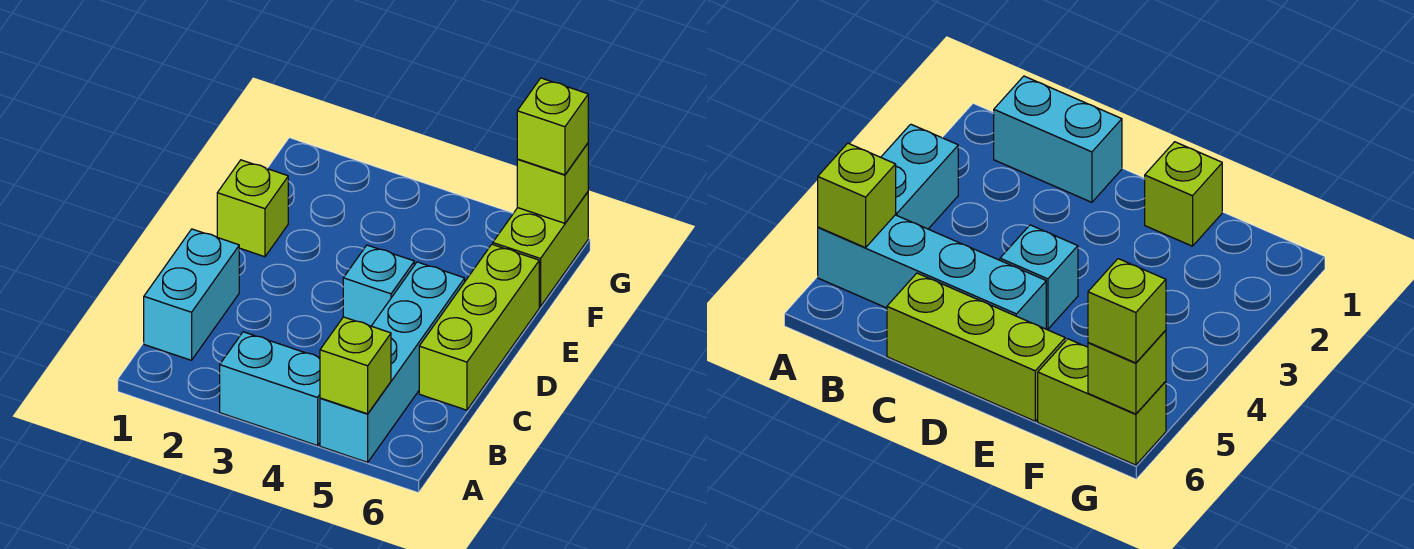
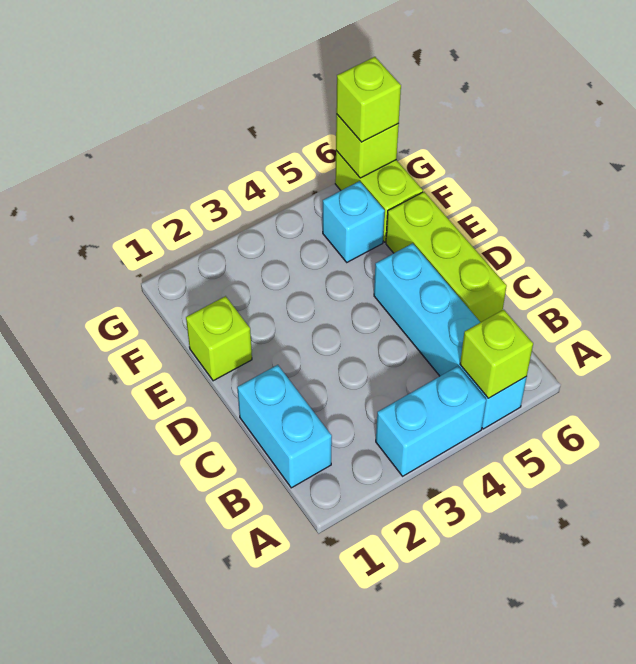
cyan brick D4 level 1 -> cyan brick F5 level 1

